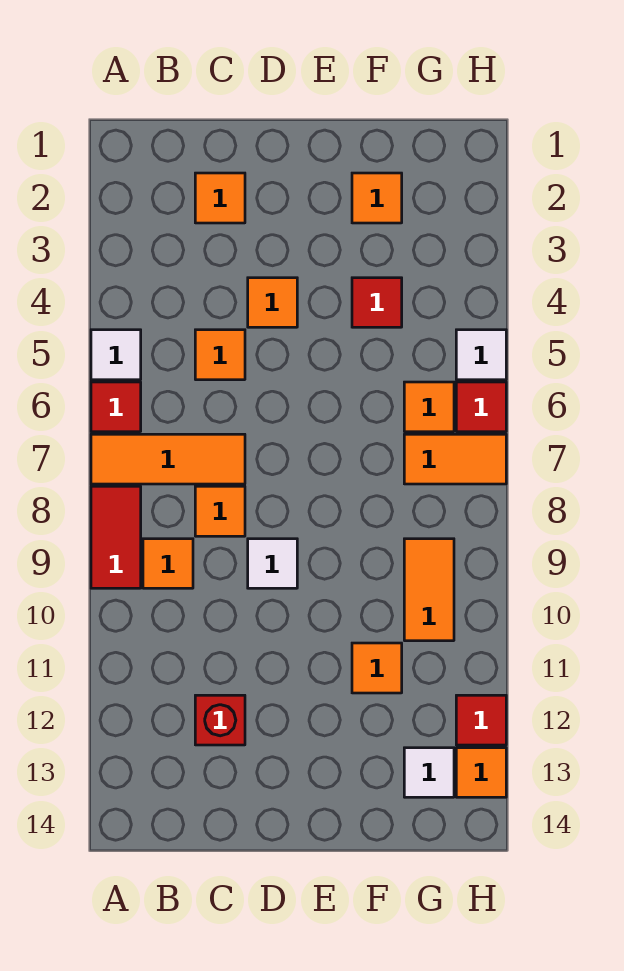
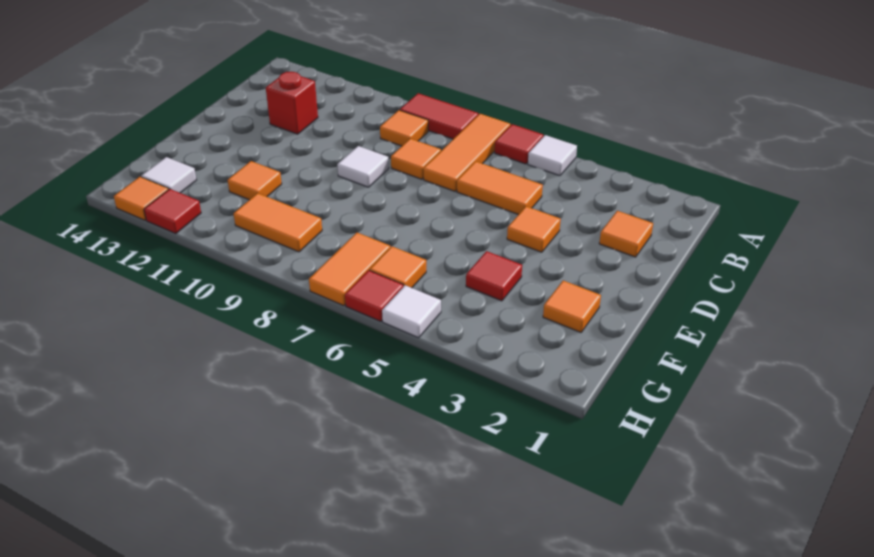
orange tile C5 level 1 -> orange tile C5:C6 level 1

